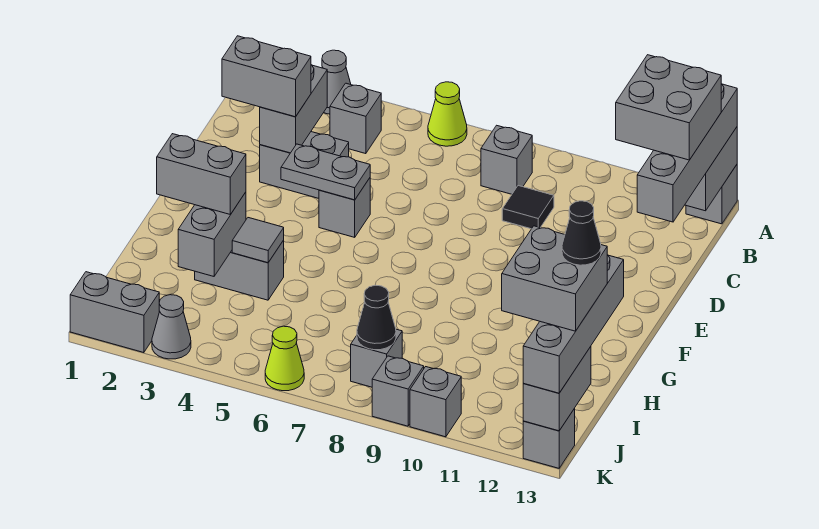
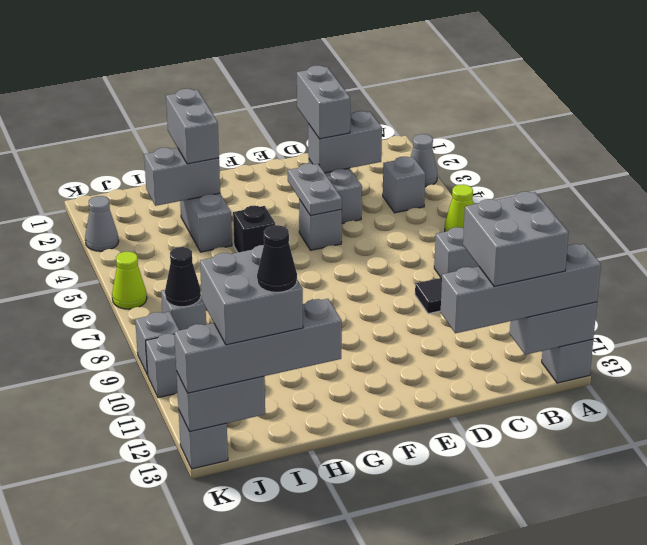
none -> black brick G5 level 1
grey tile H4 level 2 -> none
grey brick K1:K2 level 1 -> none

